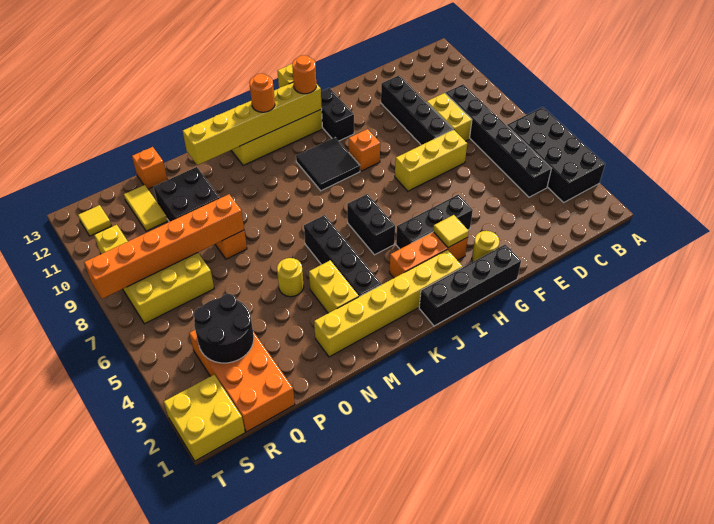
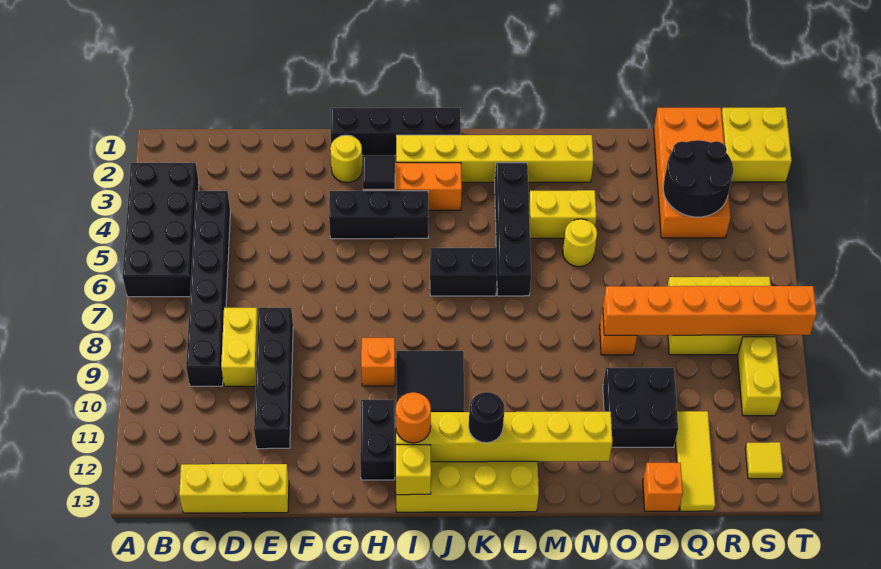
yellow brick E7:G7 level 1 -> yellow brick C13:E13 level 1
yellow tile H3 level 2 -> black tile H3 level 2
black brick J5:J6 level 1 -> black brick J6:K6 level 1
orange round brick K12 level 3 -> black round brick K12 level 3
yellow brick M3:M4 level 1 -> yellow brick M4:N4 level 1
yellow tile Q11:Q12 level 1 -> yellow tile Q11:Q13 level 1

